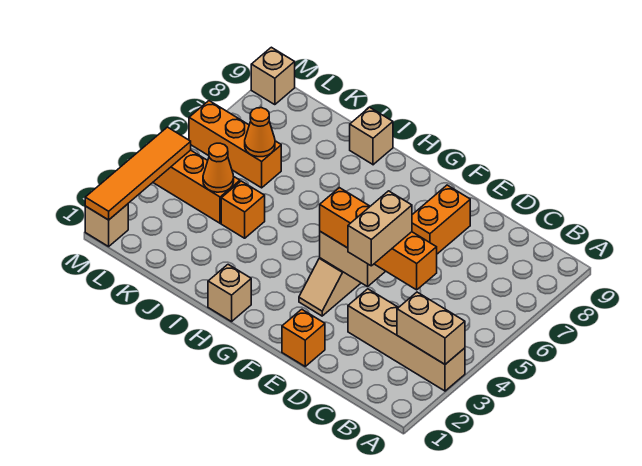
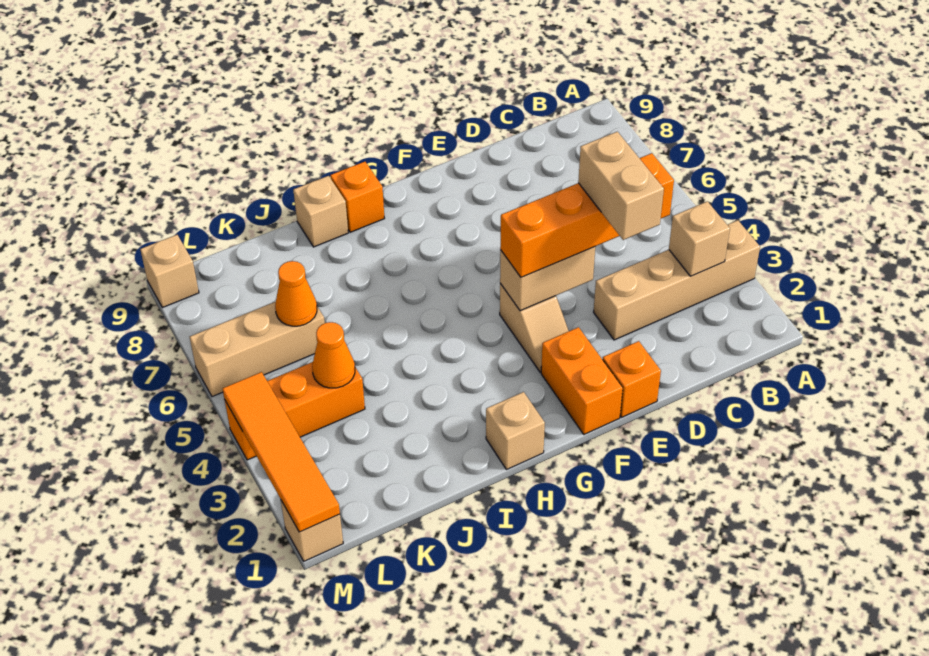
tan brick A3:B3 level 2 -> tan brick B3 level 2
orange brick E7:E8 level 1 -> orange brick F1:F2 level 1
orange brick J4 level 1 -> orange brick H9 level 1
orange brick K6:M6 level 1 -> tan brick K6:M6 level 1

